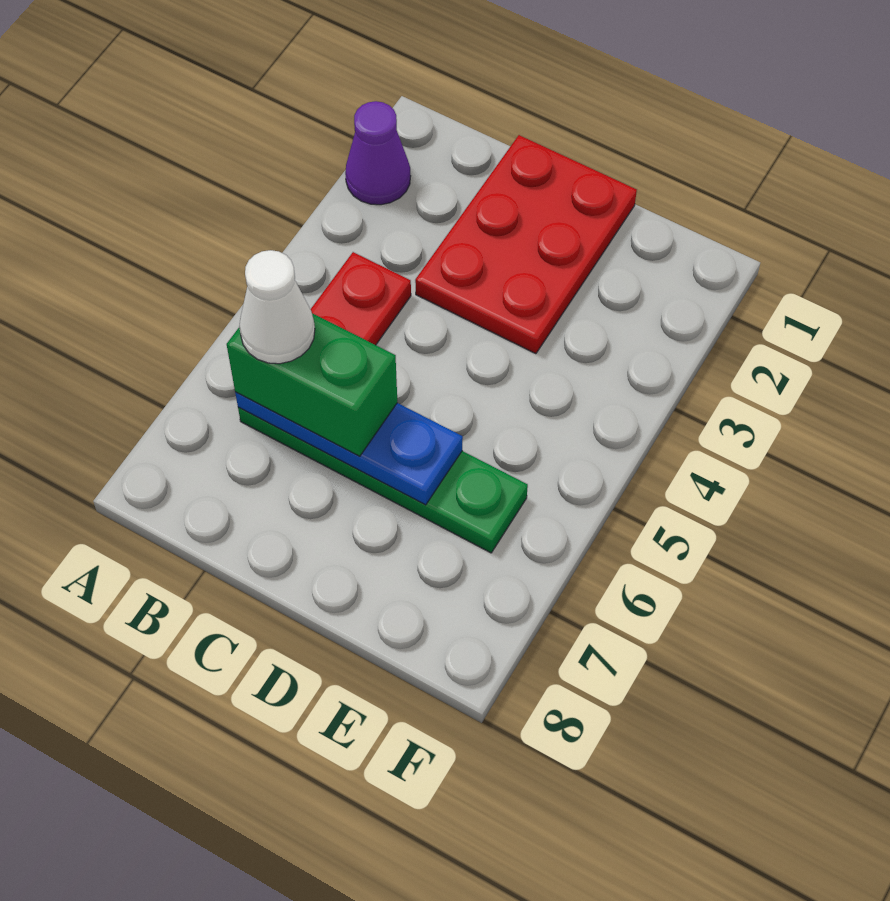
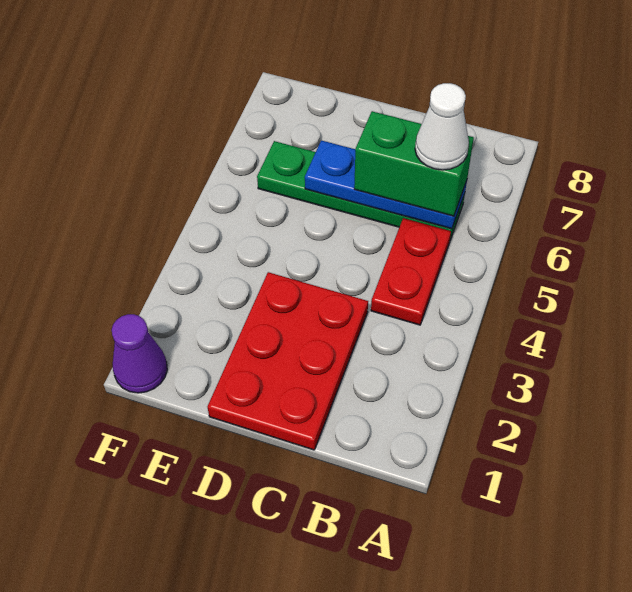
purple cone A2 level 1 -> purple cone F1 level 1

